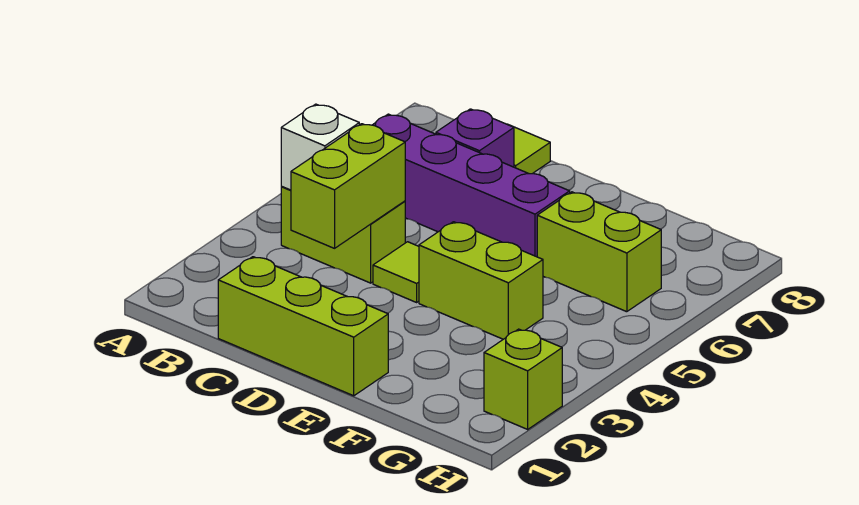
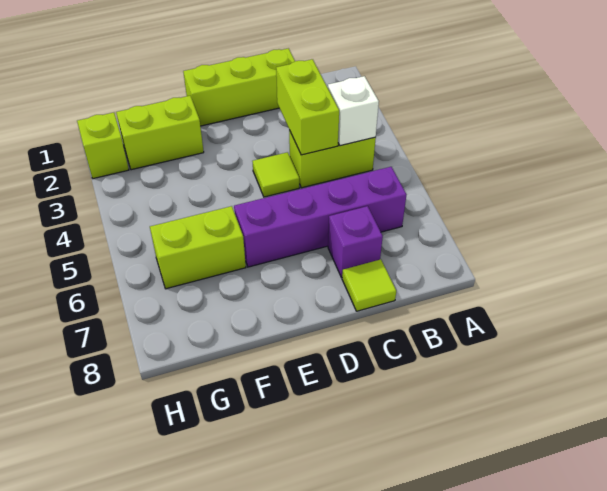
lime brick E4:F4 level 1 -> lime brick F2:G2 level 1

